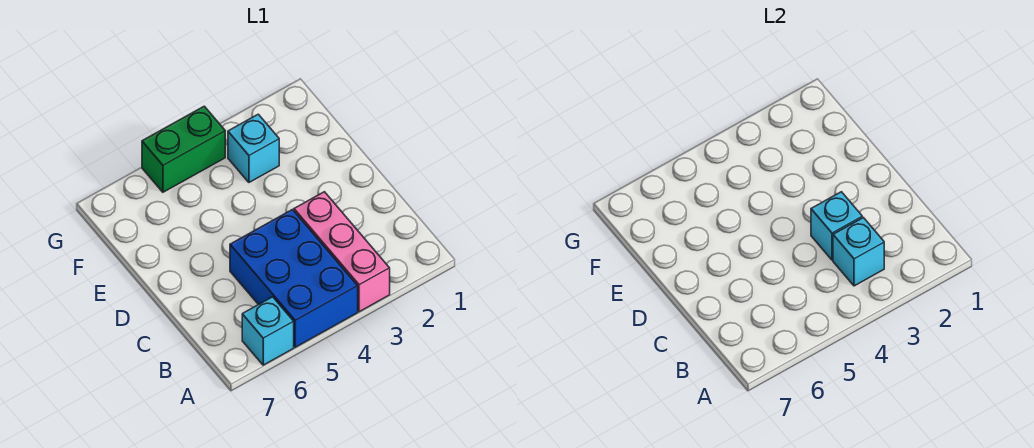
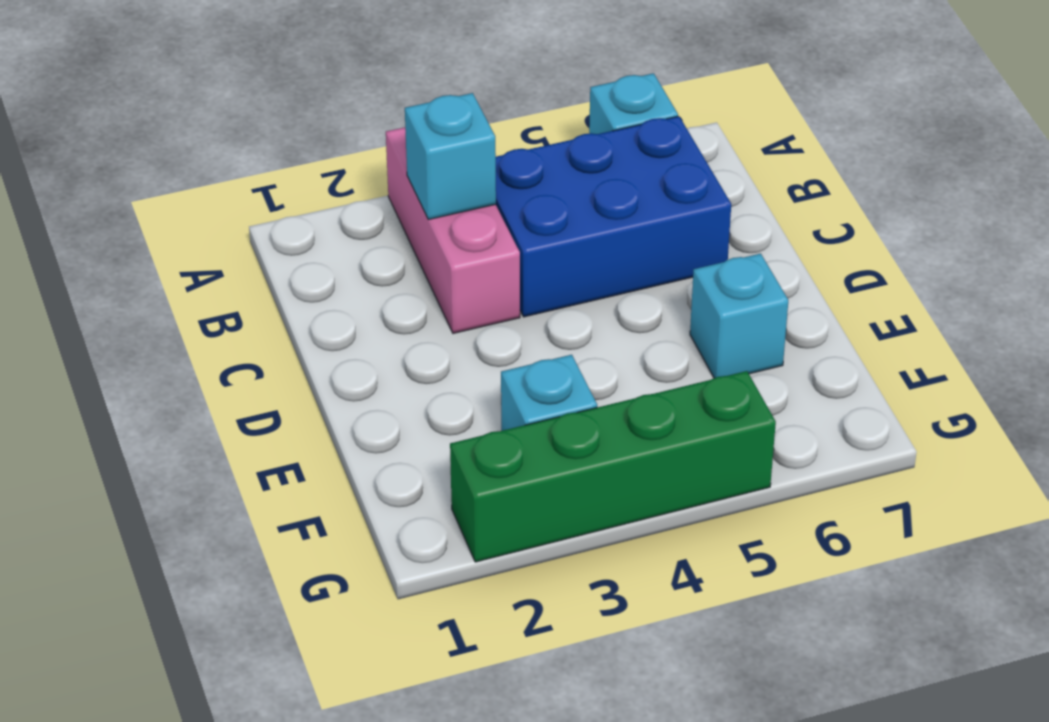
blue brick A4:C5 level 1 -> blue brick B4:C6 level 1
cyan brick C3 level 2 -> cyan brick E6 level 1
green brick G4:G5 level 1 -> green brick G2:G5 level 1

